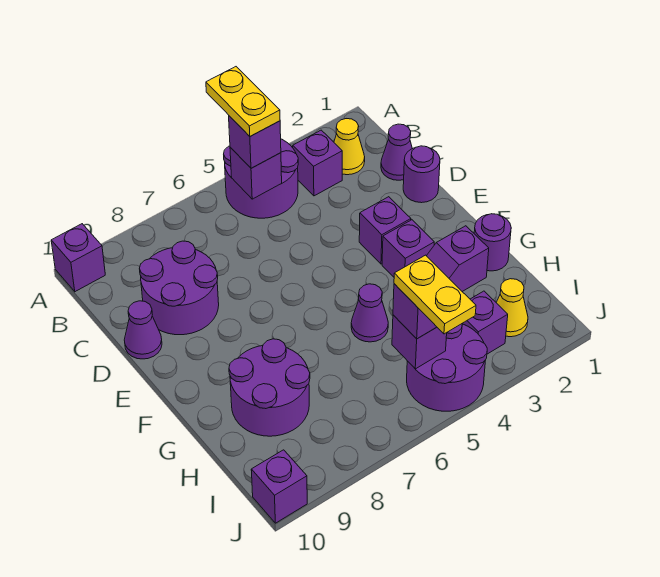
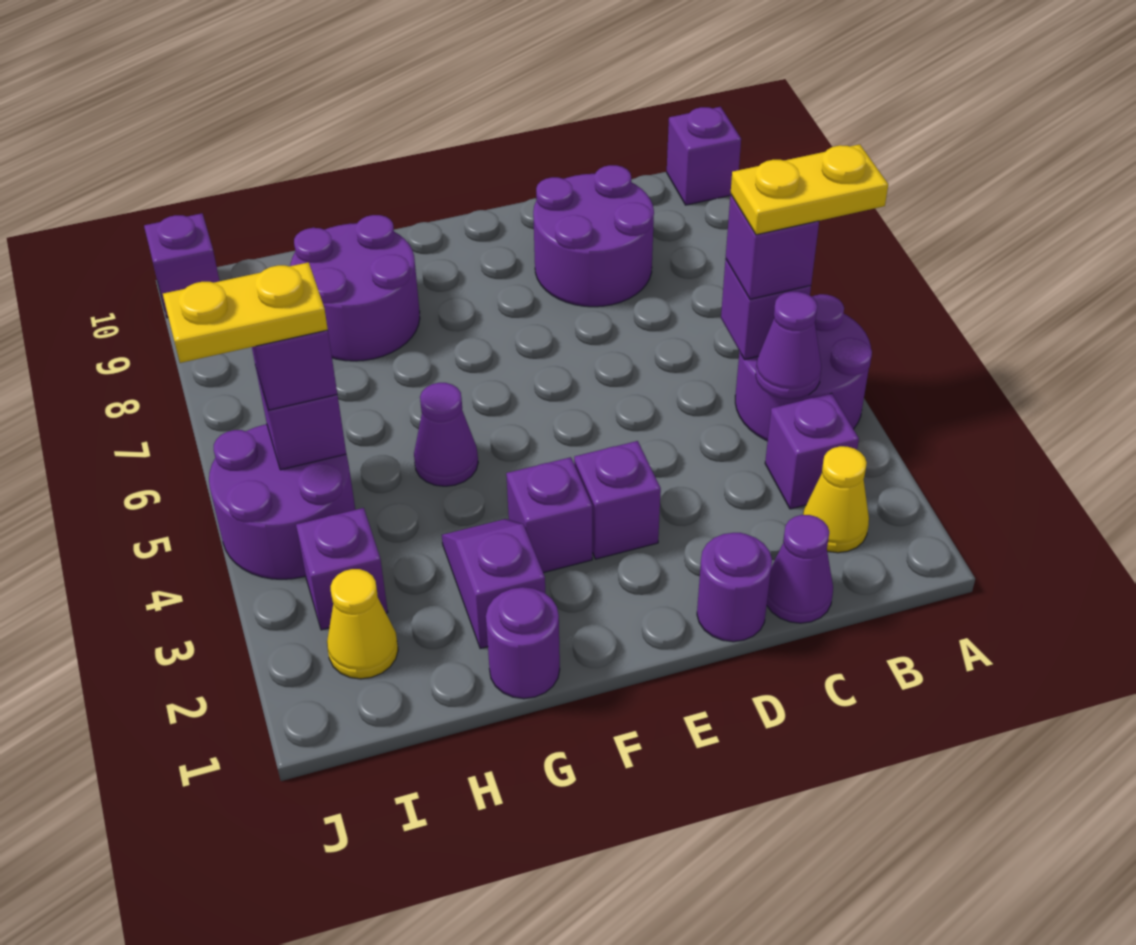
purple cone D10 level 1 -> purple cone B4 level 2

